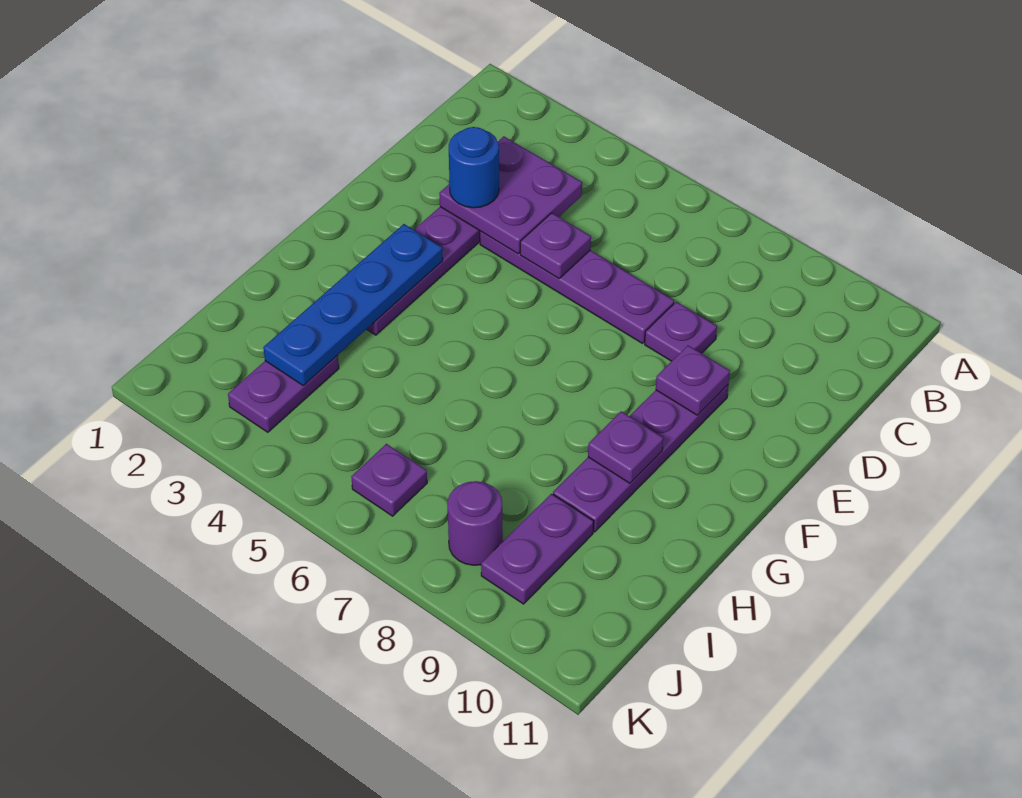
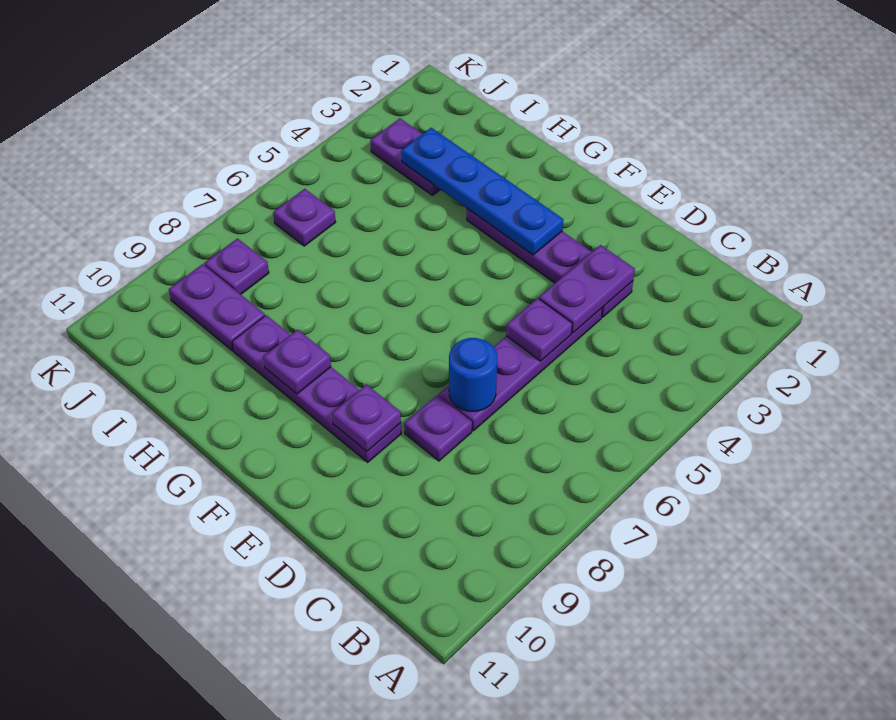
purple plate C3:D4 level 2 -> purple plate D3:D4 level 2
blue round brick D3 level 3 -> blue round brick D7 level 2
purple round brick J8 level 1 -> purple plate J8 level 1

